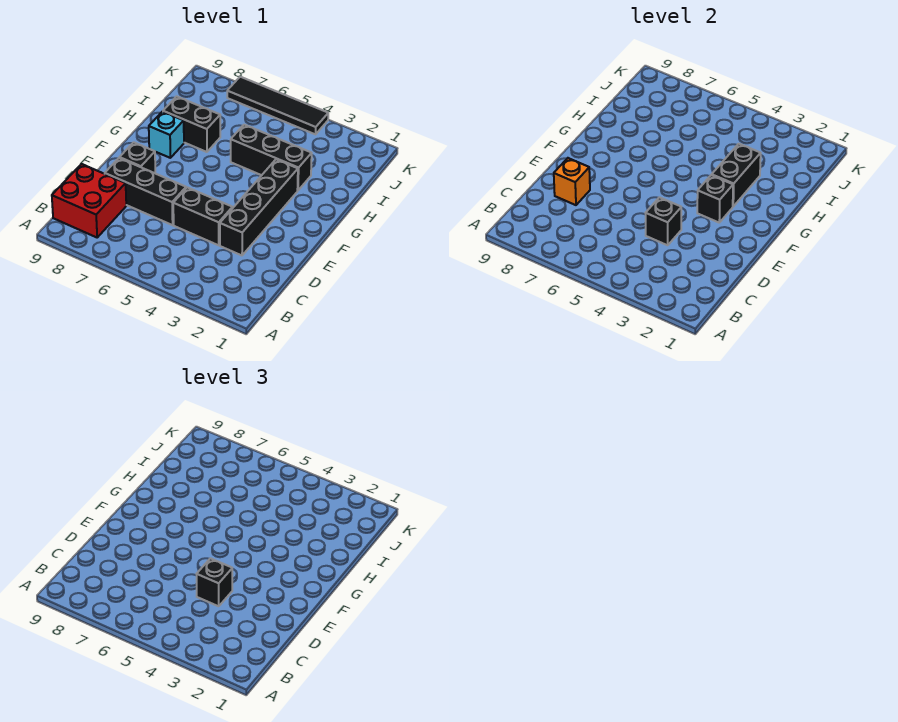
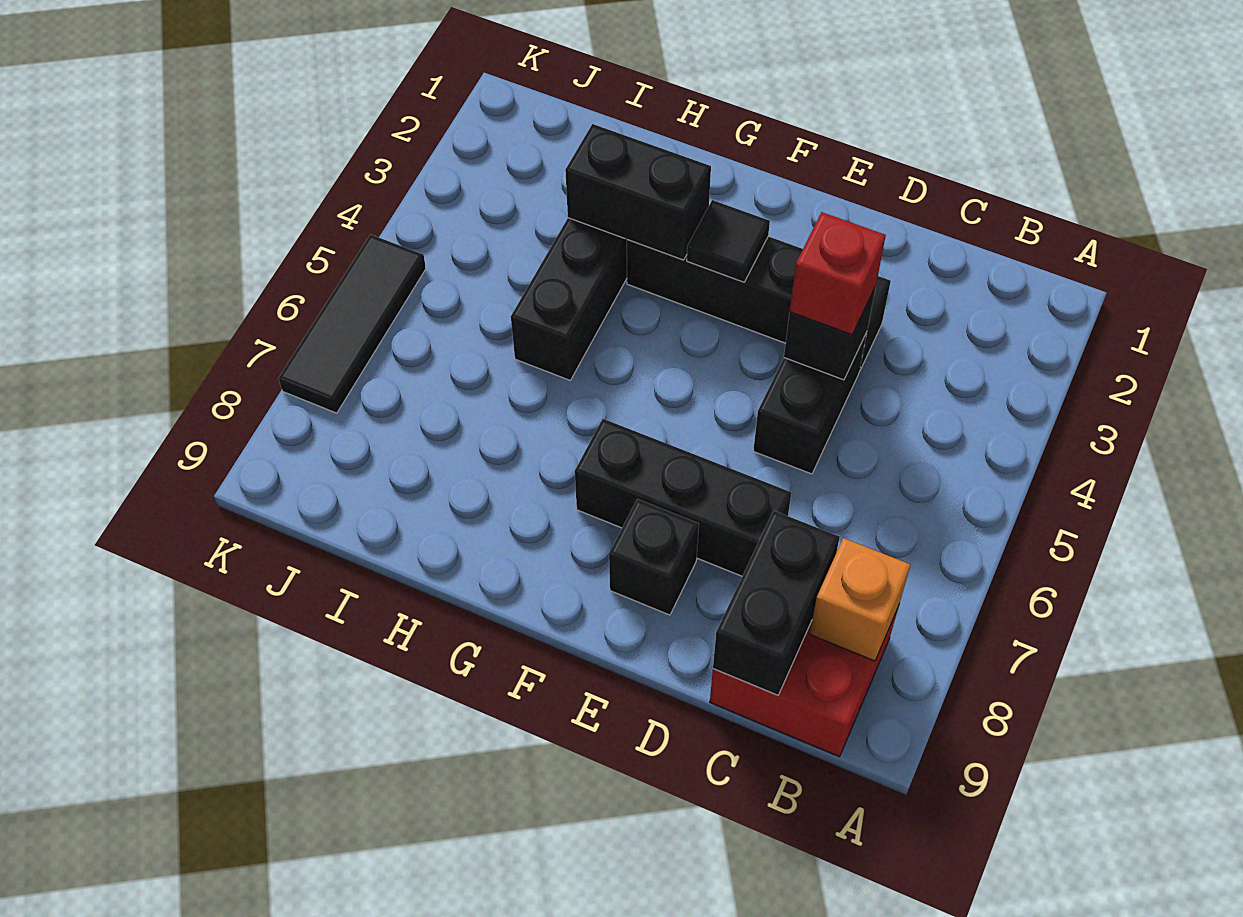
black brick D4 level 3 -> red brick D4 level 3
black brick D6:D8 level 1 -> black brick D7:F7 level 1
orange brick D8 level 2 -> orange brick B8 level 2
black brick F3 level 2 -> black tile F3 level 2
cyan brick G8 level 1 -> none
black brick H7:H8 level 1 -> black brick C8:C9 level 2
black tile K4:K7 level 1 -> black tile K5:K7 level 1

